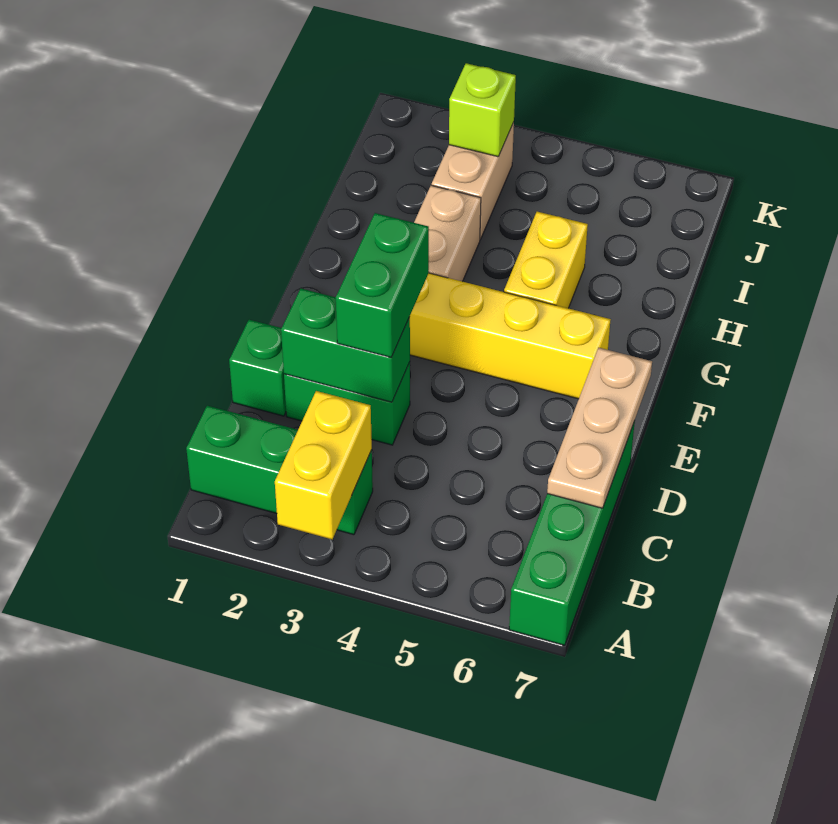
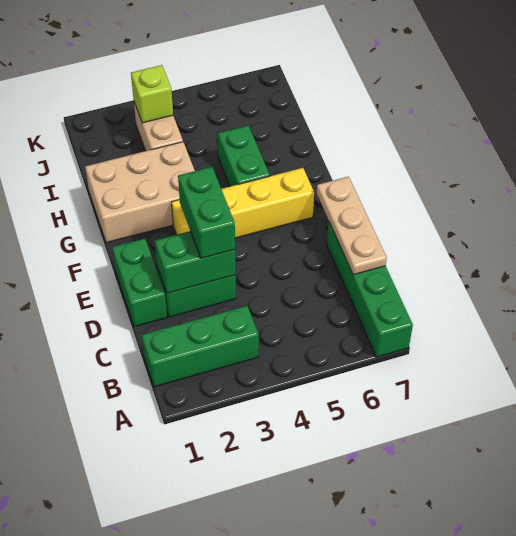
yellow brick A3:B3 level 2 -> none
green brick D1 level 1 -> green brick D1:E1 level 1
tan brick G3:H3 level 1 -> tan brick G1:H3 level 1
yellow brick G5:H5 level 1 -> green brick G5:H5 level 1

